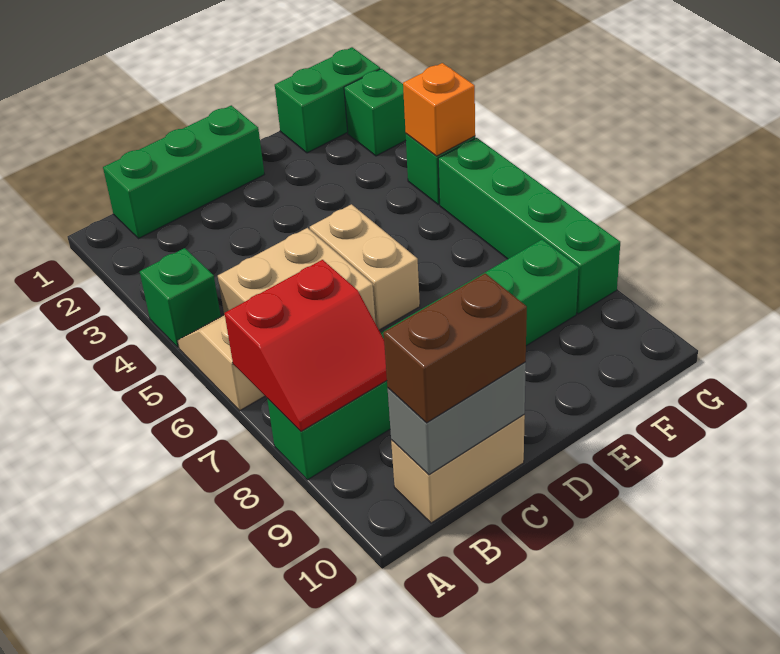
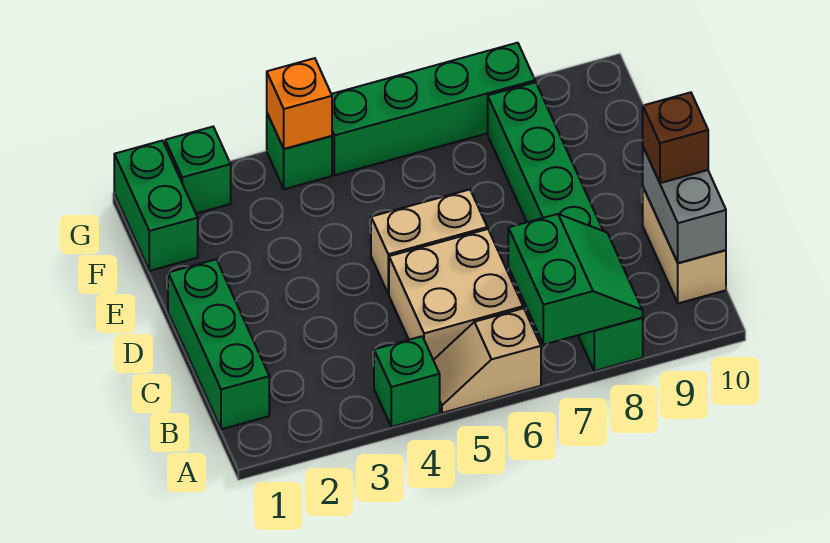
red slope A7:B8 level 2 top 7 -> green slope A7:B8 level 2 top 7
brown brick B10:C10 level 3 -> brown brick C10 level 3

